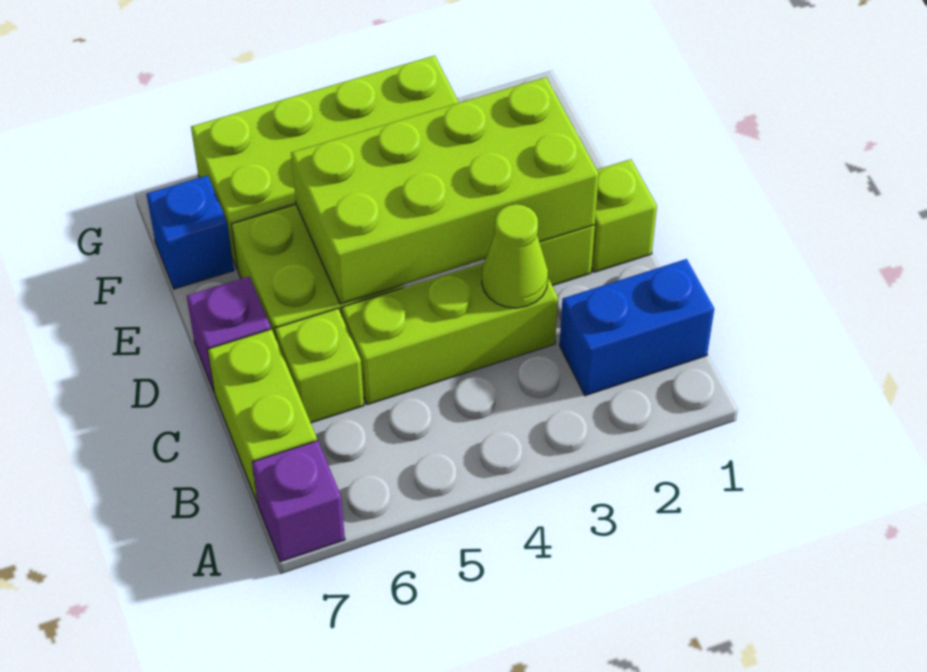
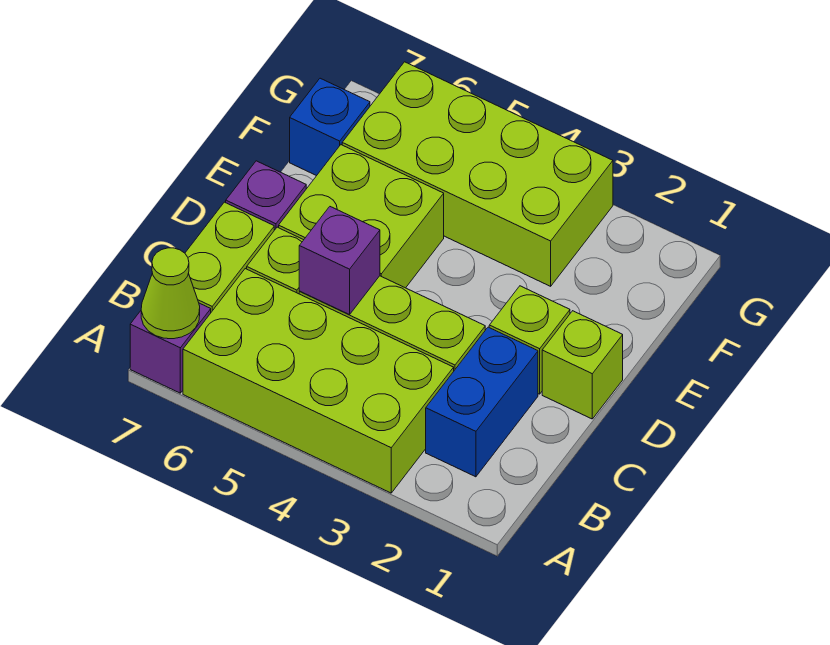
blue brick B1:B2 level 1 -> blue brick B2:C2 level 1
lime cone C3 level 2 -> lime cone A7 level 2
none -> purple brick C5 level 2
lime brick D2:E5 level 2 -> lime brick A3:B6 level 1

